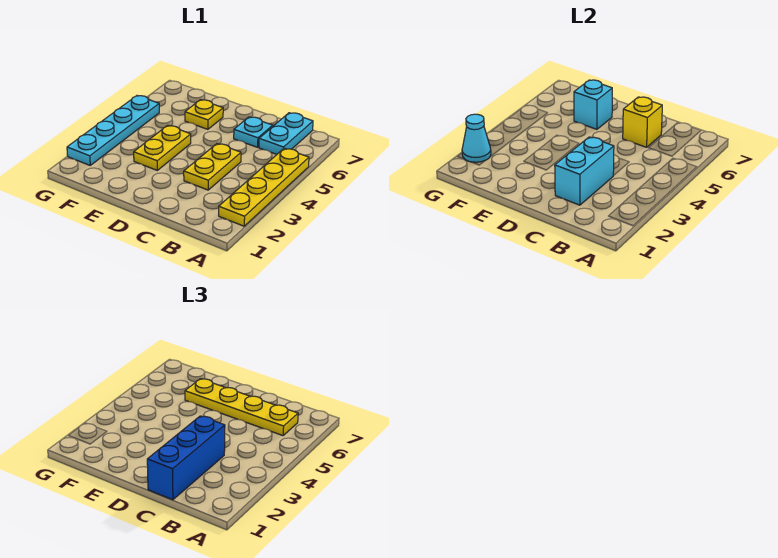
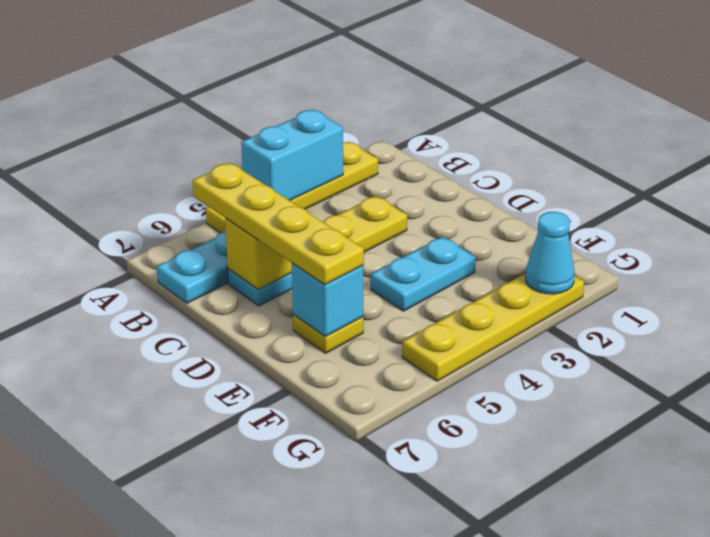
blue brick C1:C3 level 3 -> none
cyan brick C2:C3 level 2 -> cyan brick A3:A4 level 2
yellow plate E3:E4 level 1 -> cyan plate E3:E4 level 1
cyan plate G2:G5 level 1 -> yellow plate G2:G5 level 1

